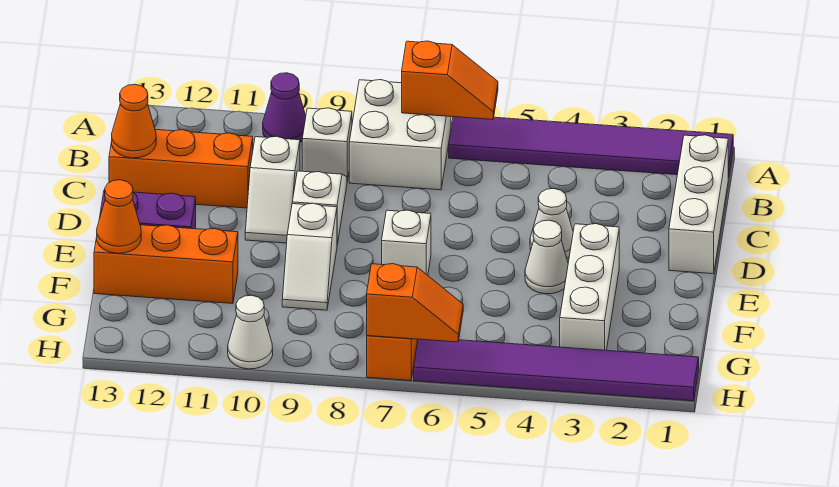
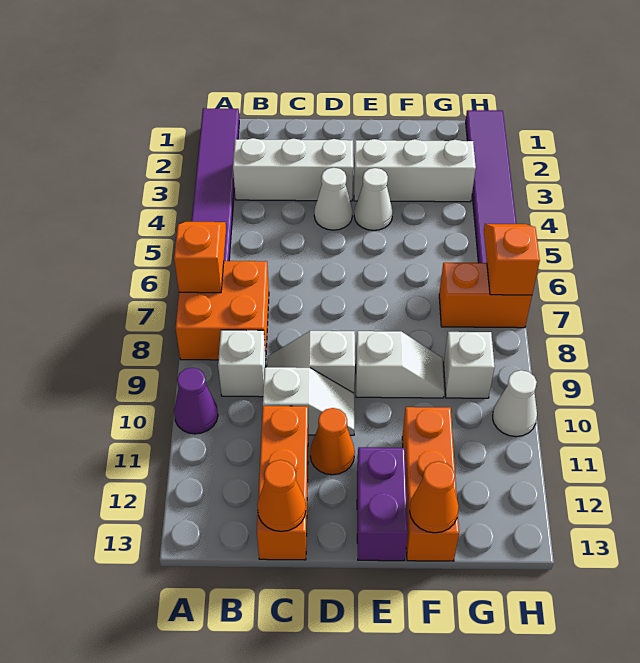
white brick A7:B8 level 1 -> orange brick A7:B8 level 1
white brick B1:D1 level 1 -> white brick B3:D3 level 1
none -> orange cone D11 level 1
white brick E7 level 1 -> white brick G9 level 1

